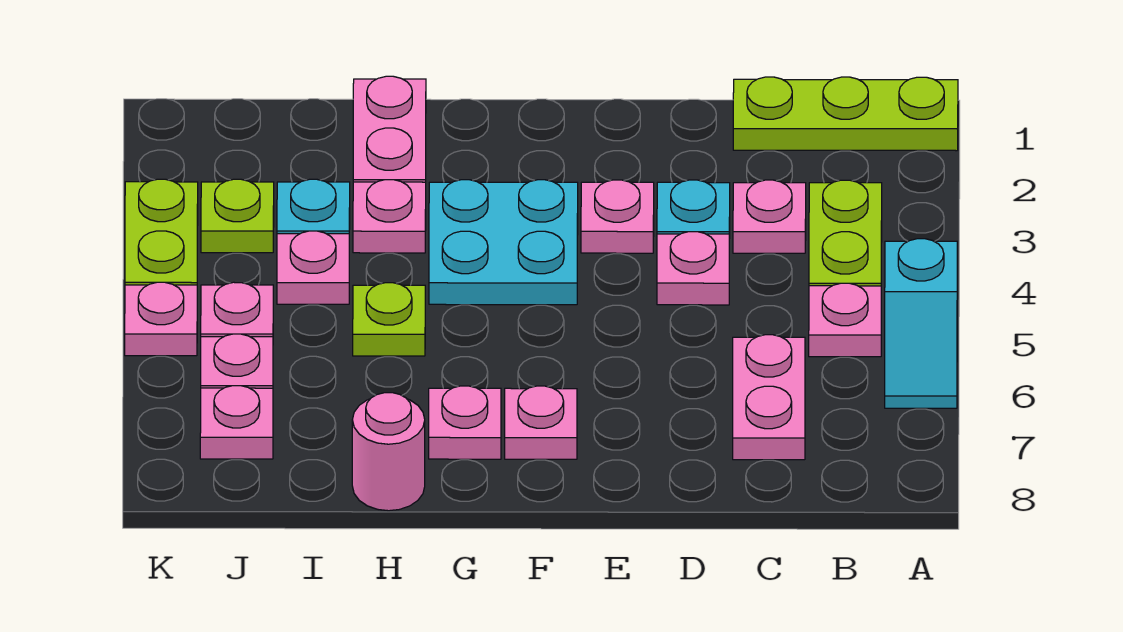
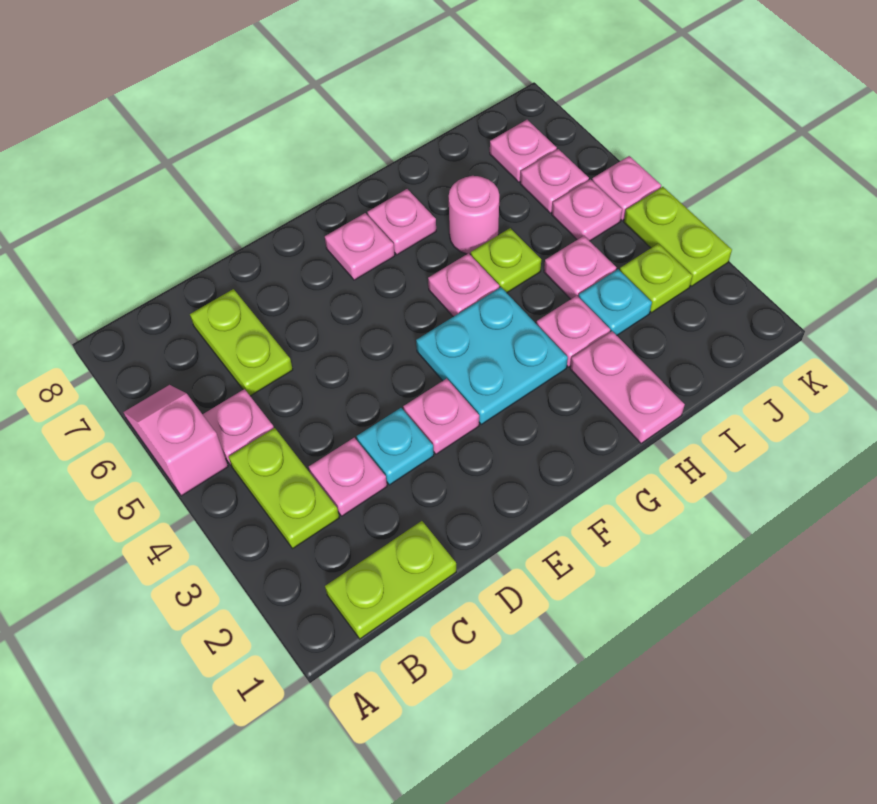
lime plate A1:C1 level 1 -> lime plate B1:C1 level 1
cyan slope A5:A6 level 1 top 5 -> pink slope A5:A6 level 1 top 5
pink plate C6:C7 level 1 -> lime plate C6:C7 level 1
pink plate D4 level 1 -> pink plate G5 level 1
pink round brick H8 level 1 -> pink round brick H6 level 1

